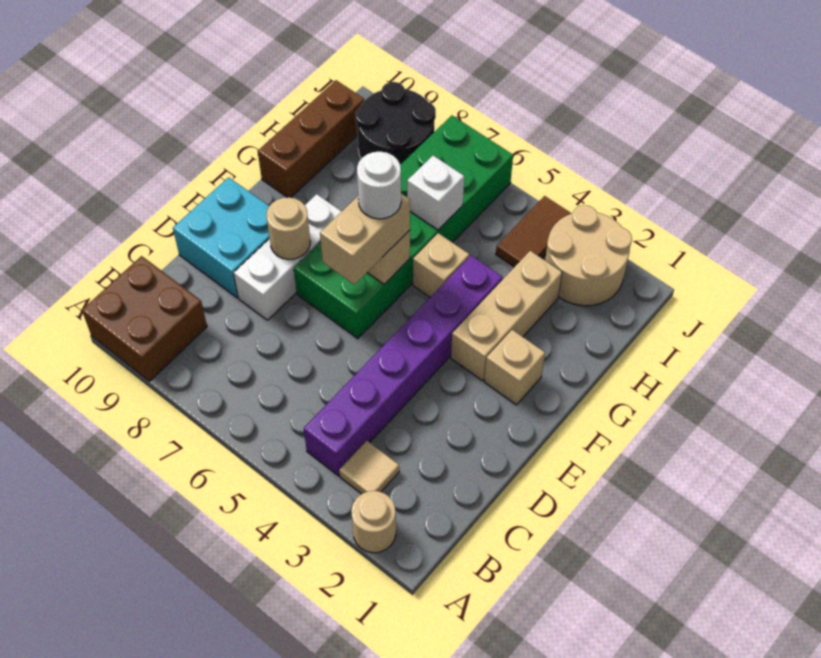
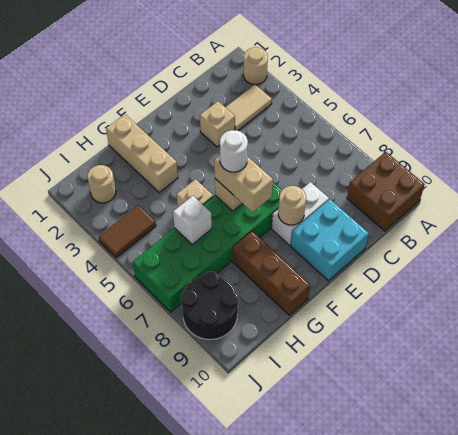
tan tile B3 level 1 -> tan tile B3:C3 level 1
purple brick B4:G4 level 1 -> none
white brick D8:F8 level 1 -> white brick D8:E8 level 1
tan brick E6:F6 level 3 -> tan brick F6:F7 level 3
tan brick F2 level 1 -> tan brick D3 level 1
tan brick F3:H3 level 1 -> tan brick G1:G3 level 1
brown brick G10:I10 level 1 -> brown brick G8:G10 level 1
tan round brick I2:J3 level 1 -> tan round brick I2 level 1

